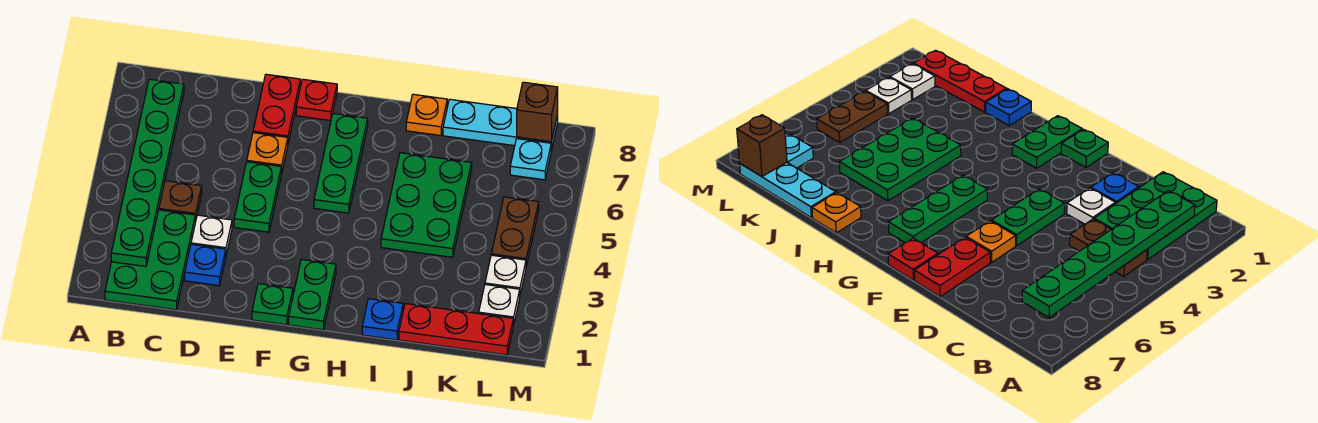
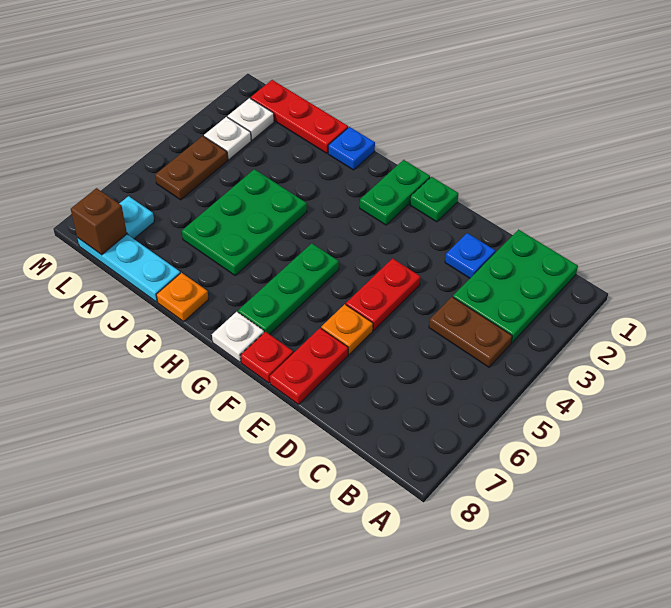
green plate B2:B7 level 2 -> none
white plate D3 level 1 -> white plate G8 level 1
green plate E4:E5 level 1 -> red plate E4:E5 level 1

